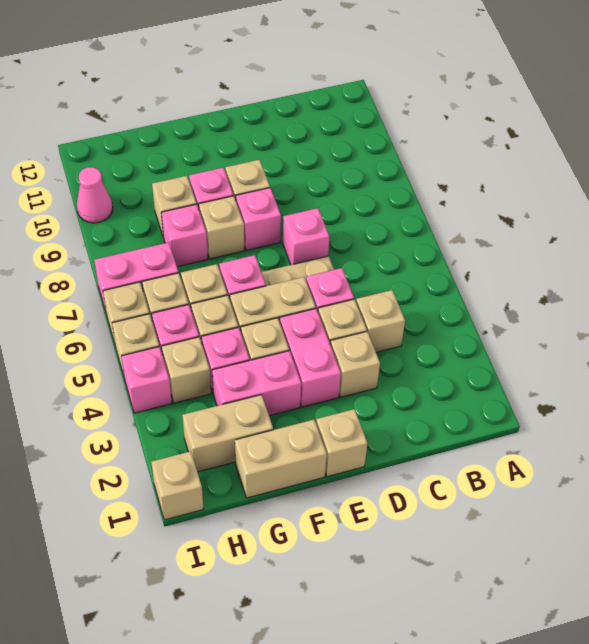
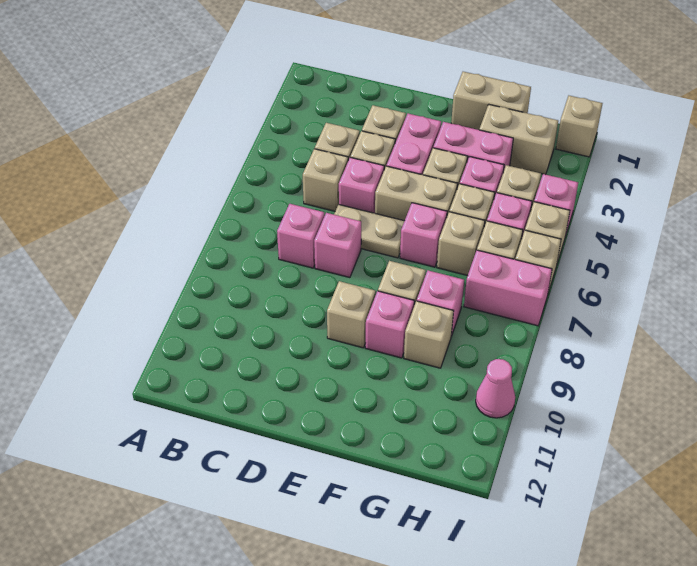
tan brick E1 level 1 -> tan brick C5 level 1
pink brick E8 level 1 -> pink brick C7 level 1

